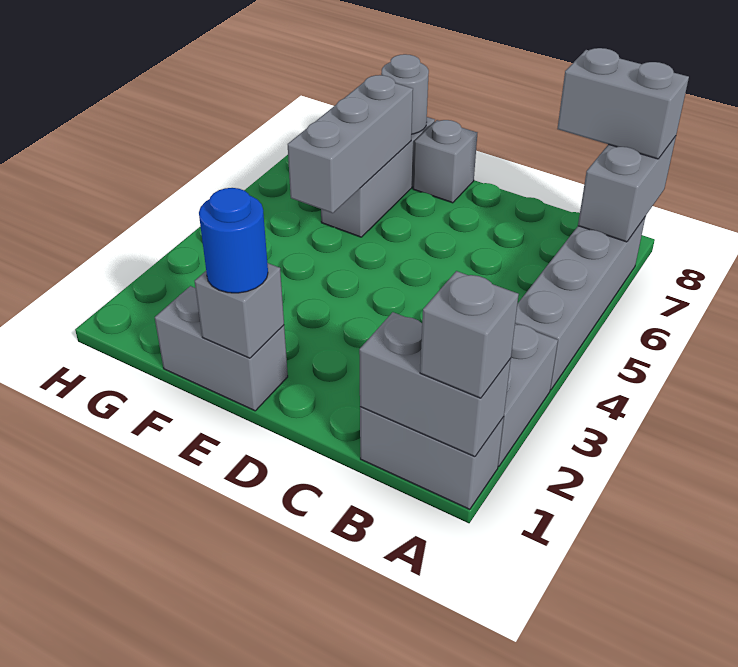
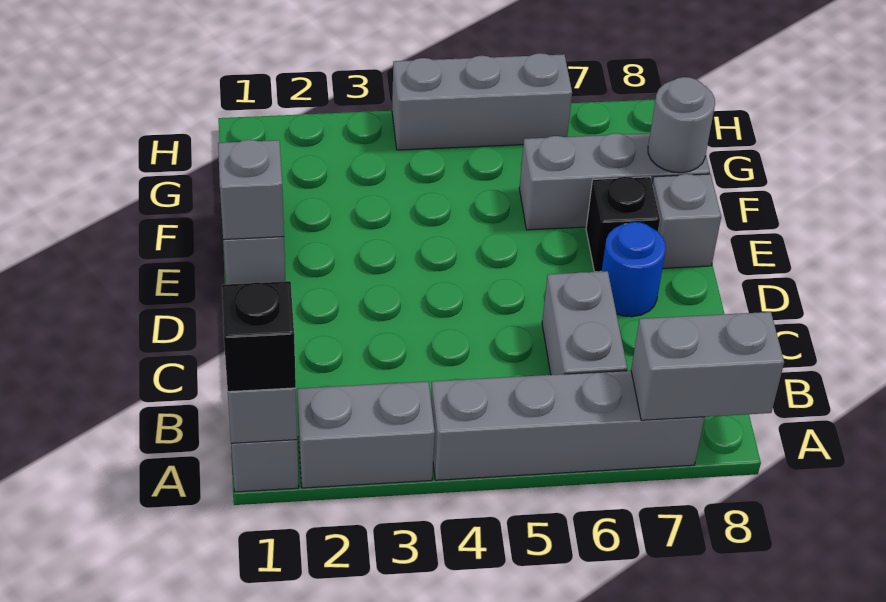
grey brick A1 level 3 -> black brick A1 level 3
grey brick A8:B8 level 3 -> grey brick B6:C6 level 1
blue round brick E1 level 3 -> blue round brick D7 level 1
none -> black brick E7 level 1
grey brick F5:F7 level 2 -> grey brick H4:H6 level 1

